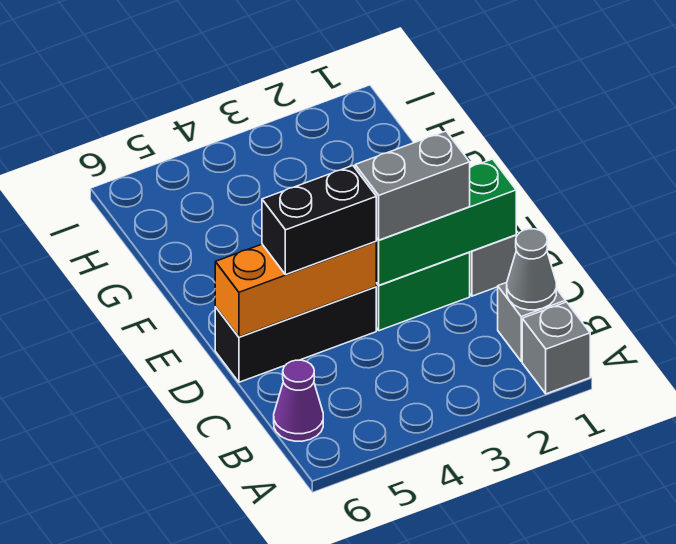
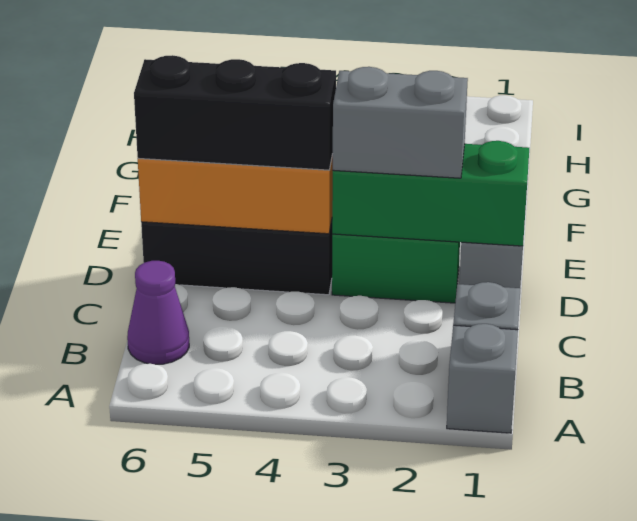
grey cone B1 level 2 -> none
black brick D4:D5 level 3 -> black brick D4:D6 level 3

